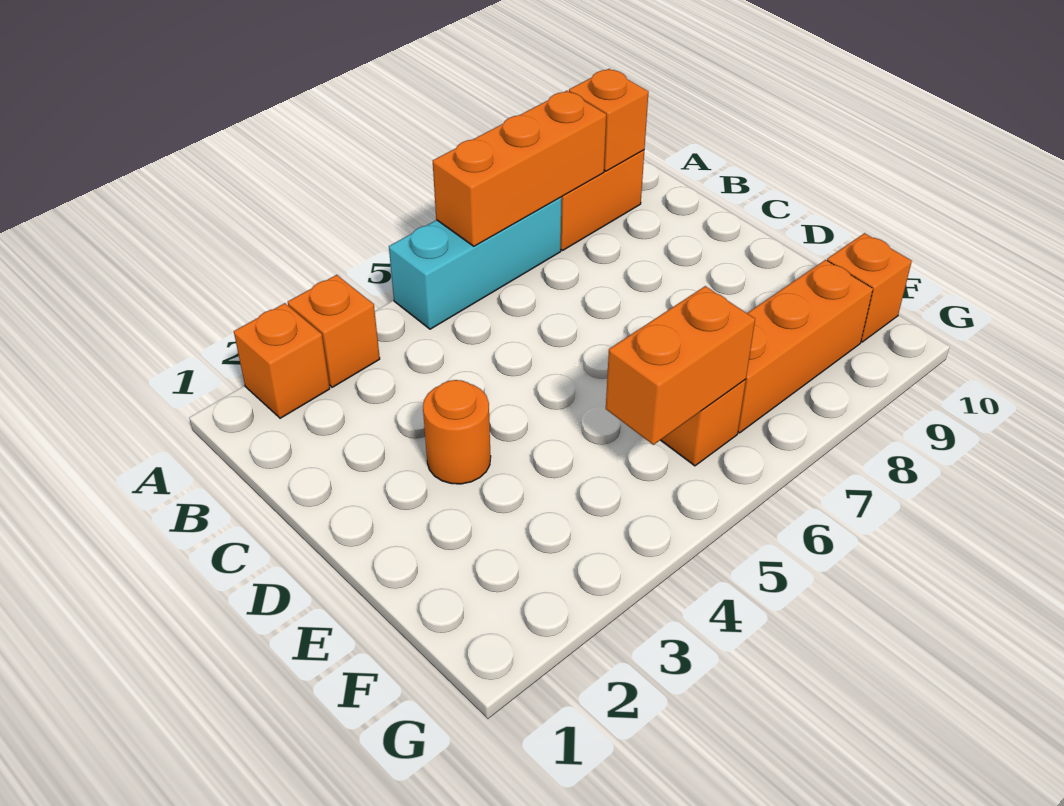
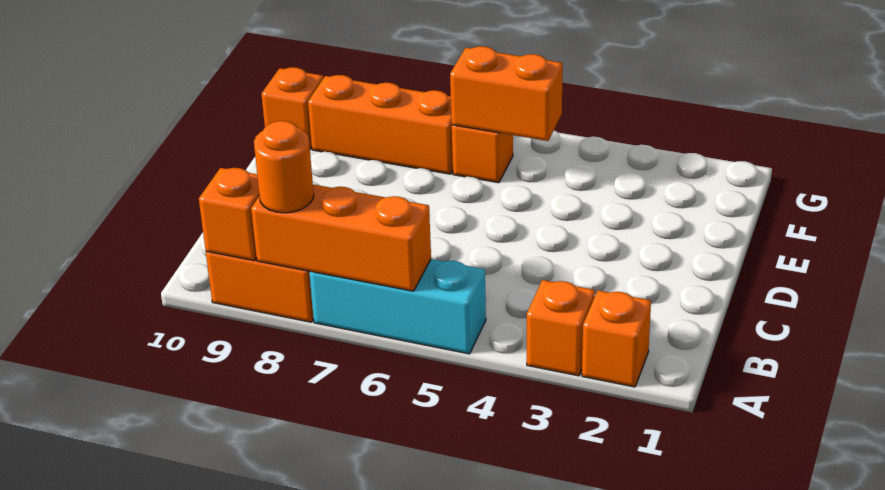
orange round brick D3 level 1 -> orange round brick A8 level 3

